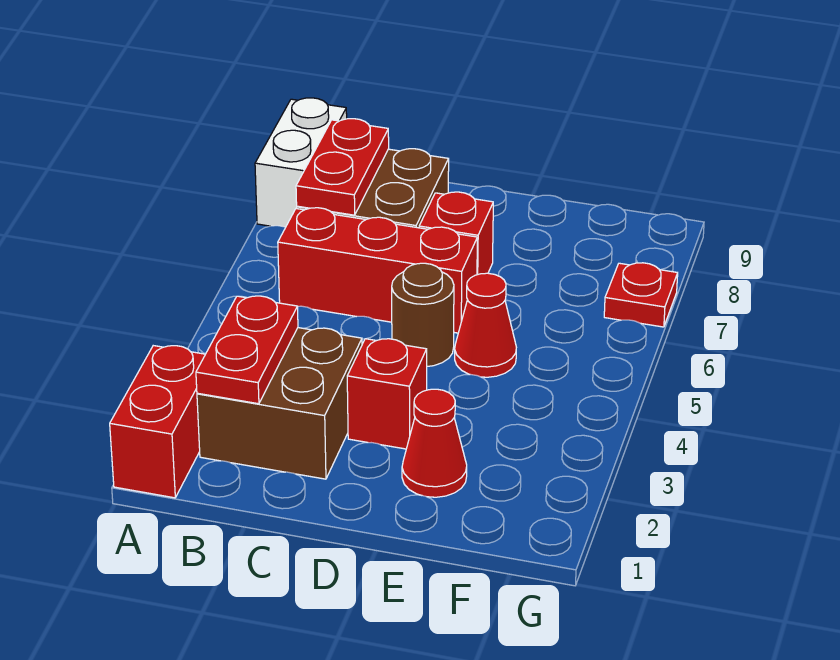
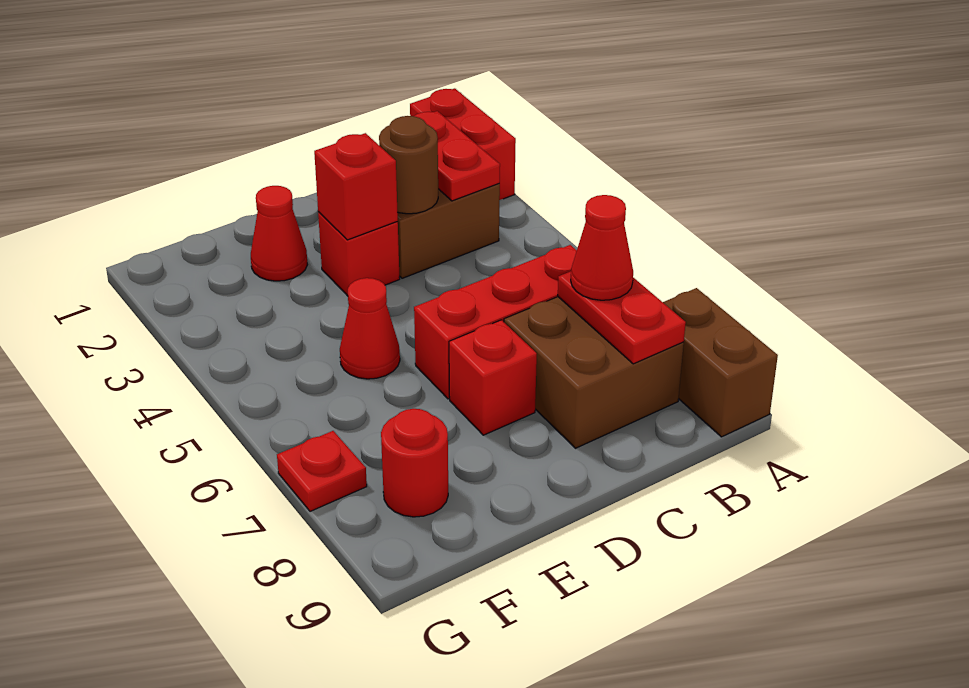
white brick A8:A9 level 1 -> brown brick A8:A9 level 1
none -> red cone B7 level 3
none -> red brick D3 level 2
brown round brick D5 level 1 -> brown round brick C3 level 2
none -> red round brick F8 level 1

